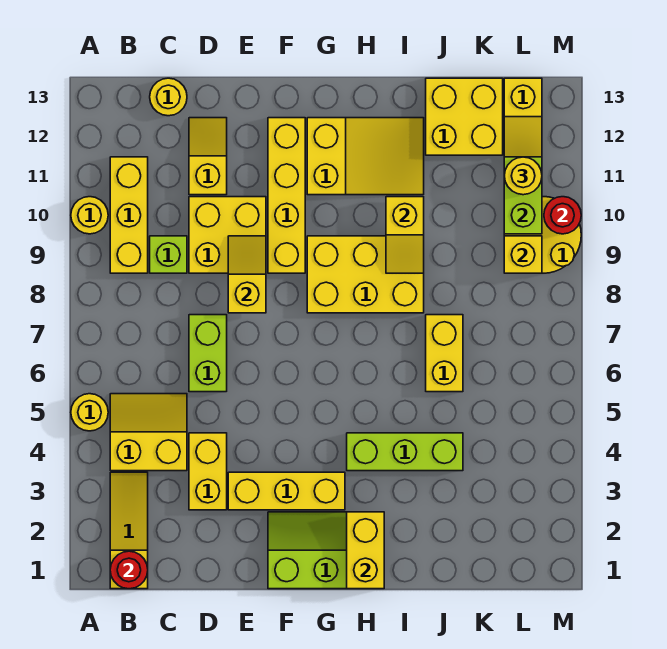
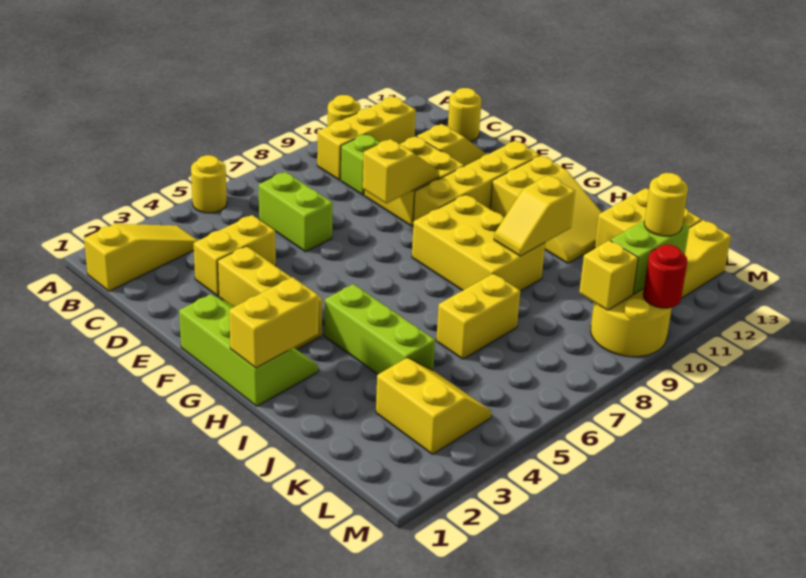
red round brick B1 level 2 -> none
yellow slope B4:C5 level 1 top 4 -> yellow slope K3:L4 level 1 top 3
lime brick D6:D7 level 1 -> lime brick C6:D6 level 1

